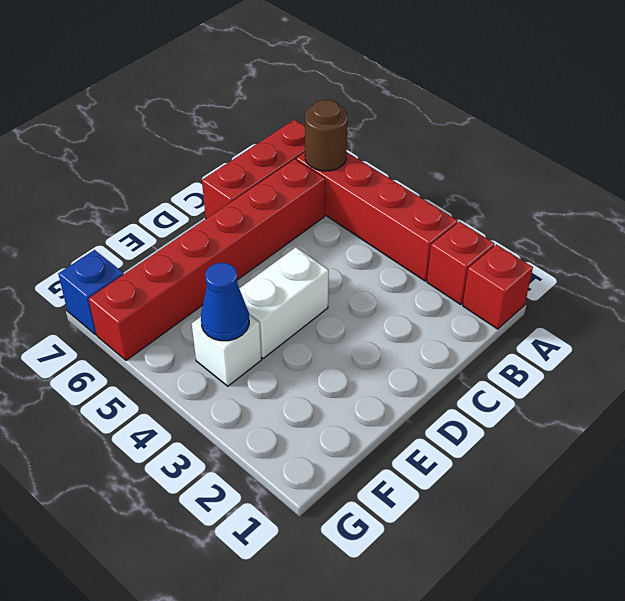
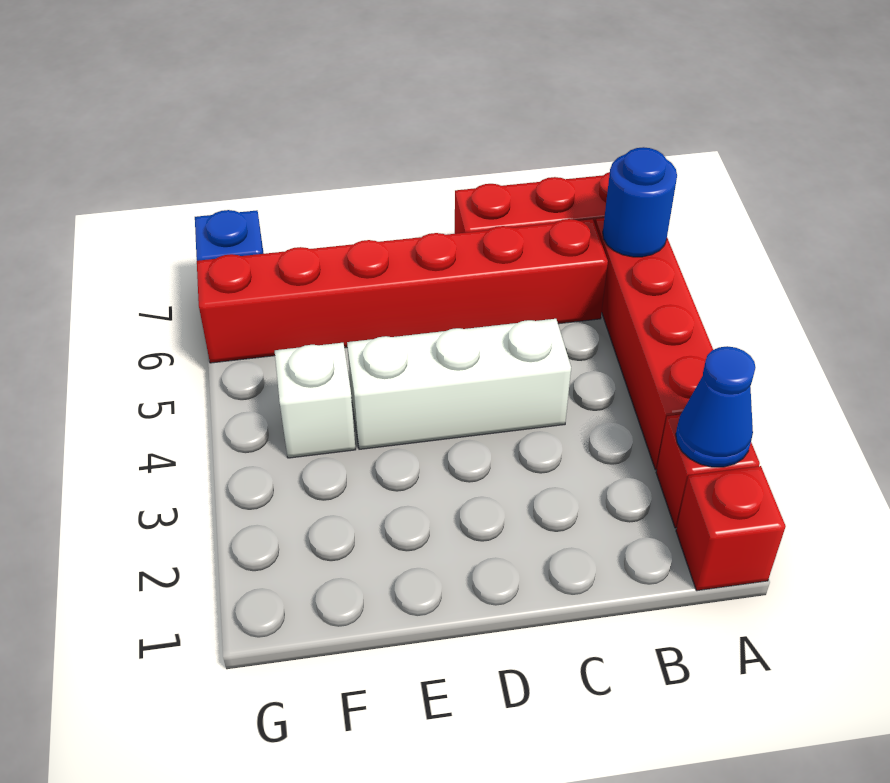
brown round brick A6 level 2 -> blue round brick A6 level 2
white brick D4:E4 level 1 -> white brick C4:E4 level 1
blue cone F4 level 2 -> blue cone A2 level 2

